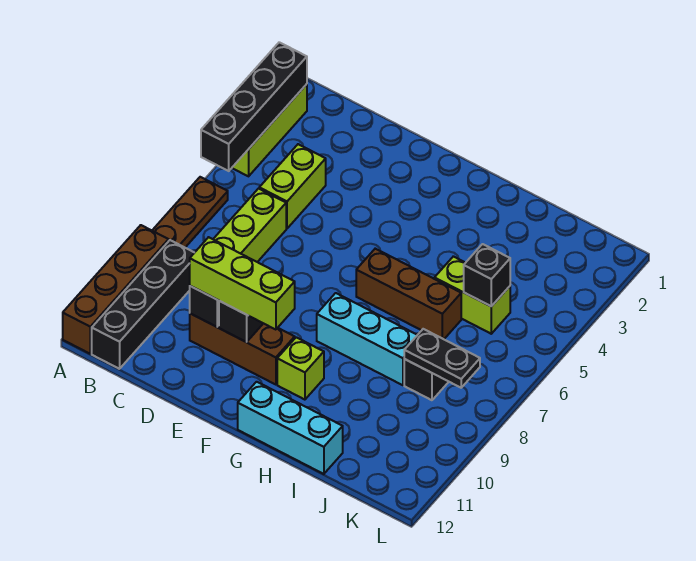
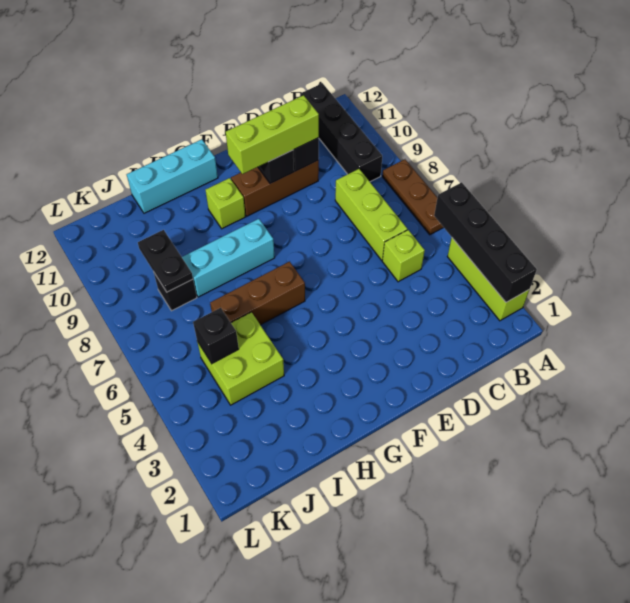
brown brick A9:A12 level 1 -> none
lime brick C4:C5 level 1 -> lime brick C5 level 1
lime brick I5:J5 level 1 -> lime brick I4:J5 level 1
black plate J8:K8 level 2 -> black plate J8:J9 level 2

